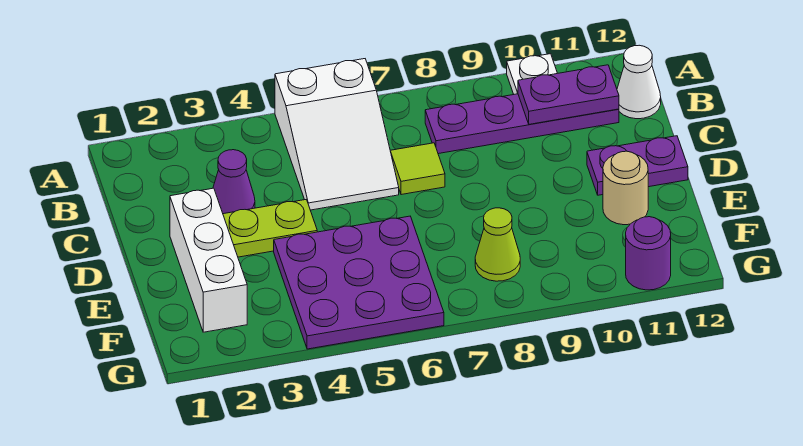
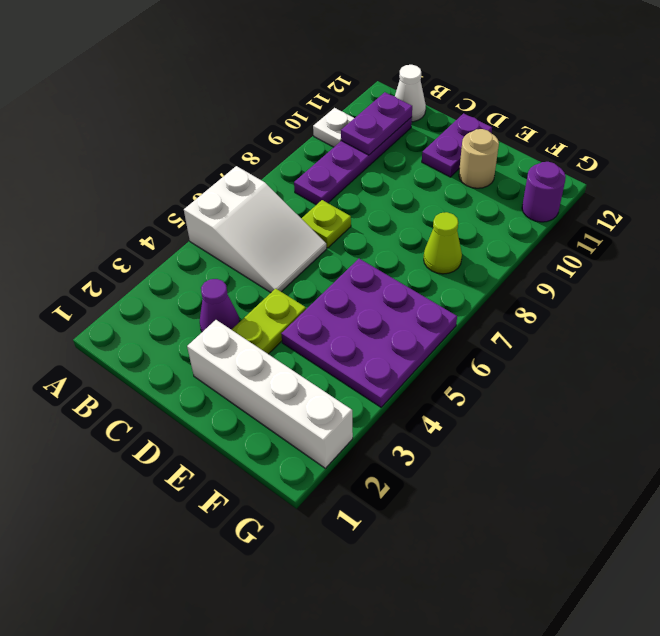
lime tile C7 level 1 -> lime plate C7 level 1
white brick D2:F2 level 1 -> white brick D2:G2 level 1

